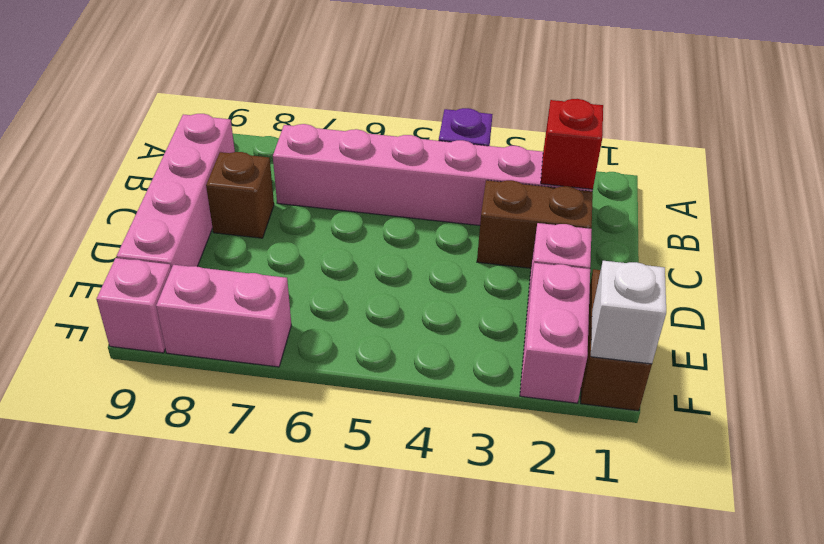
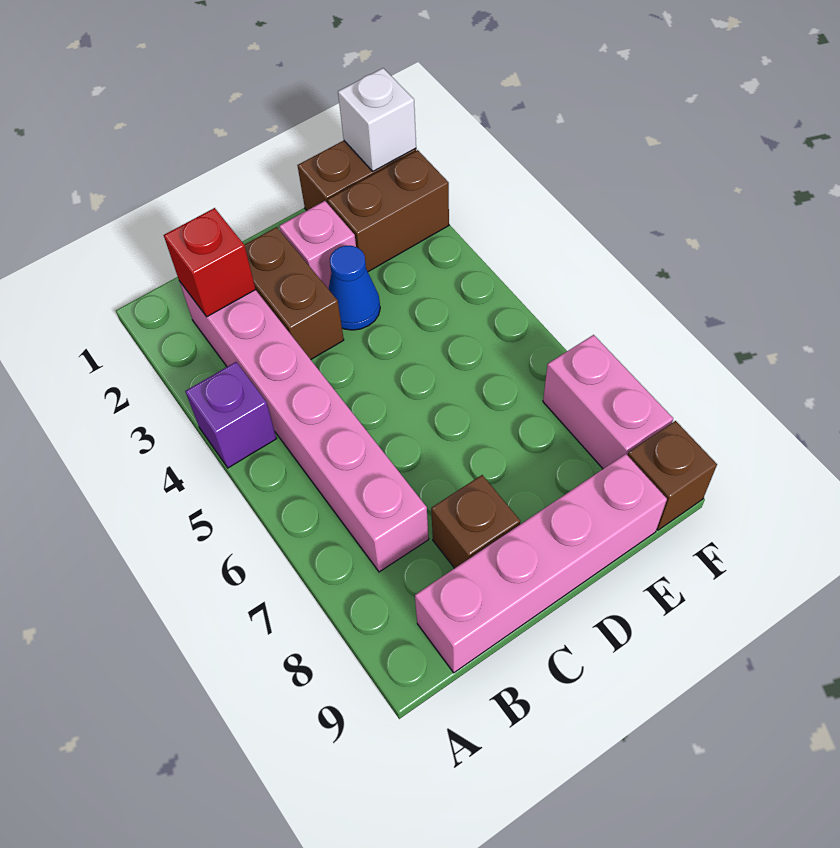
none -> blue cone D3 level 1
pink brick E2:F2 level 1 -> brown brick E2:F2 level 1
pink brick F9 level 1 -> brown brick F9 level 1

